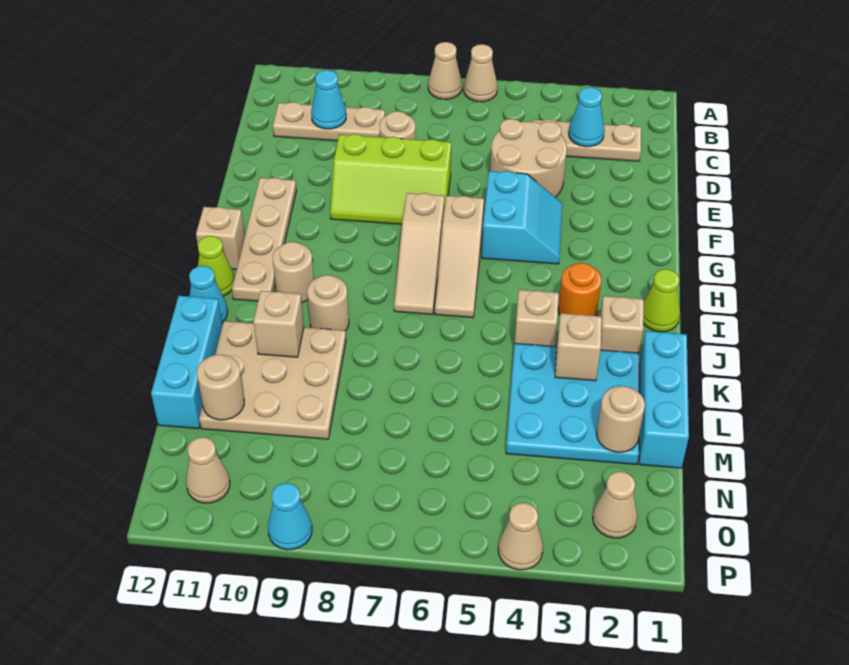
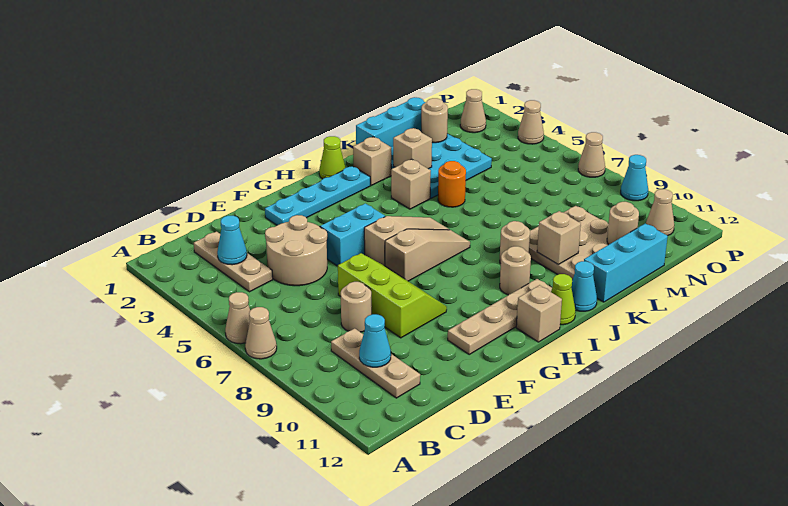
none -> cyan plate F2:I2 level 1
orange round brick I3 level 1 -> orange round brick K5 level 1
none -> tan cone P7 level 1

